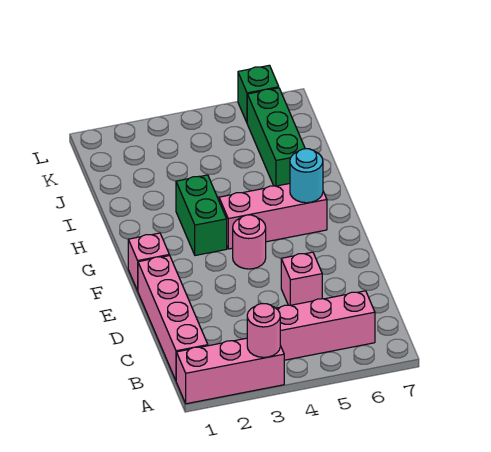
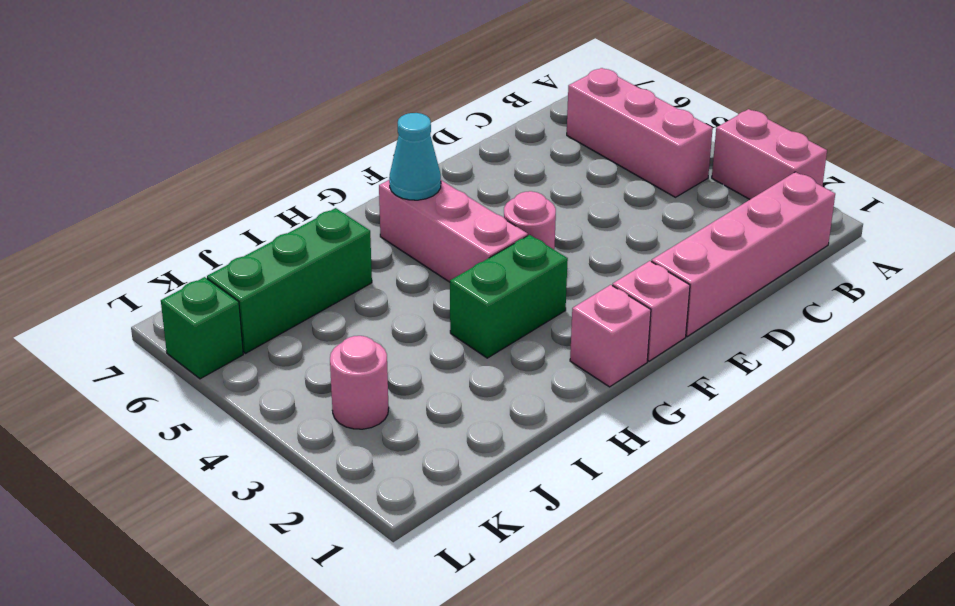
pink brick A1:A3 level 1 -> pink brick A2:A3 level 1
pink round brick A3 level 2 -> pink round brick K3 level 1
pink brick D5 level 1 -> pink brick G1 level 1
cyan round brick G6 level 2 -> cyan cone G6 level 2

